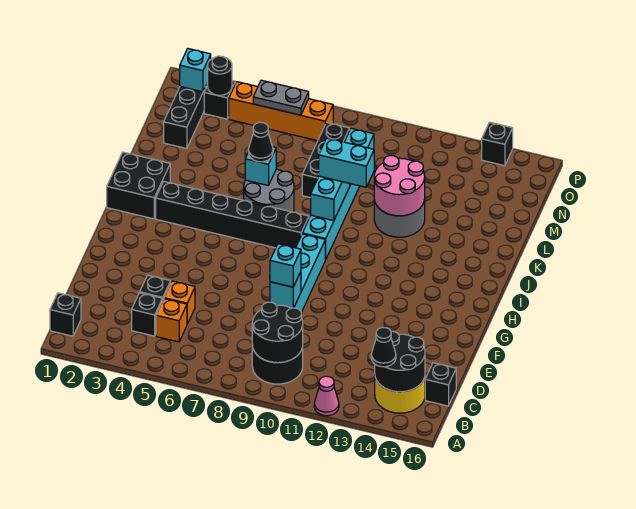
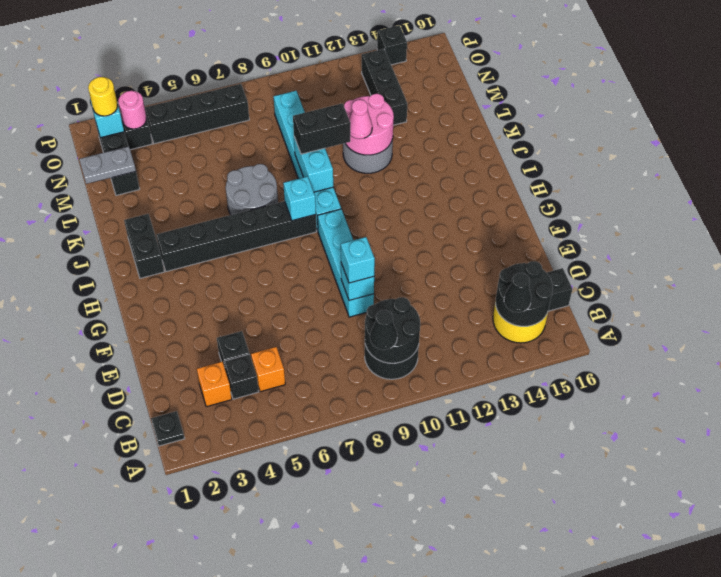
pink cone A12 level 1 -> pink cone K11 level 3
black brick B1 level 1 -> black plate B1 level 1
orange brick D5 level 1 -> orange brick C3 level 1
black brick I1:J2 level 1 -> black brick I2:J2 level 1
cyan brick K6 level 2 -> cyan brick I8 level 2
black cone K6 level 3 -> black cone B9 level 3
cyan brick K9:K10 level 3 -> black brick K9:K10 level 3
black brick L8:N8 level 1 -> black brick M13:O13 level 1
none -> yellow round brick O2 level 3
black round brick O3 level 2 -> pink round brick O3 level 2
orange brick O4:O7 level 1 -> black brick O4:O7 level 1
grey plate O5:O6 level 2 -> grey plate M1:M2 level 2

